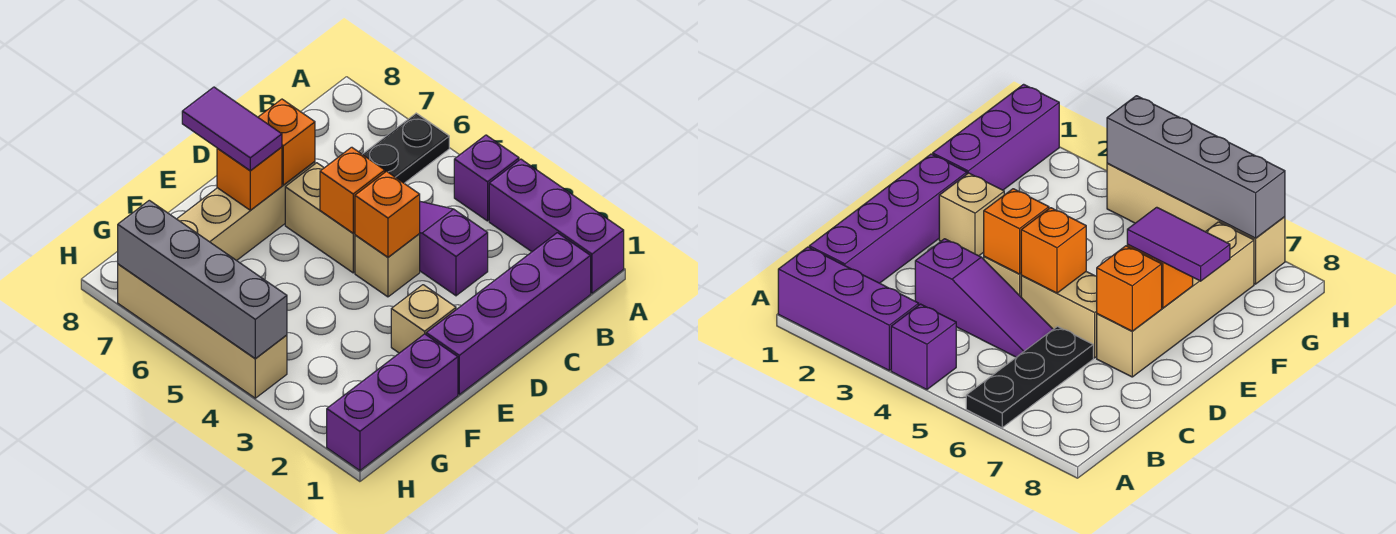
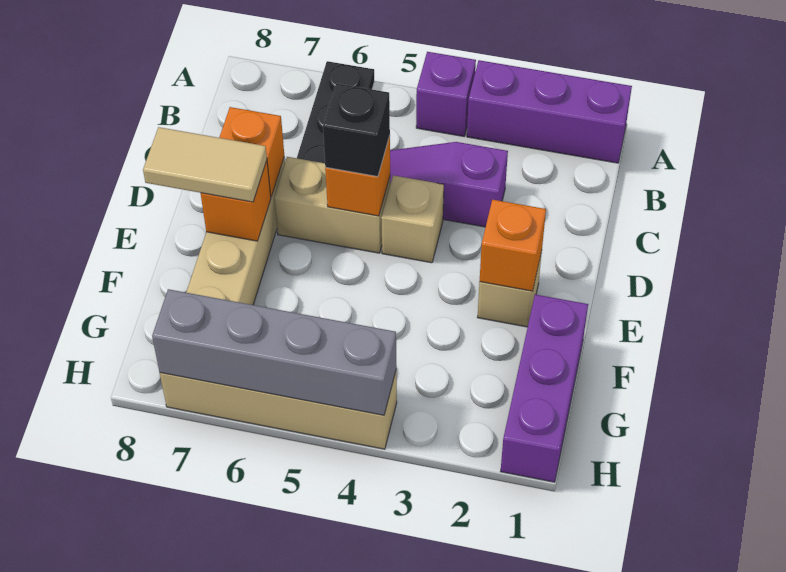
purple brick B1:E1 level 1 -> none
orange brick D4 level 2 -> orange brick E2 level 2
none -> black brick D5 level 3
purple tile E7:E8 level 3 -> tan tile E7:E8 level 3

